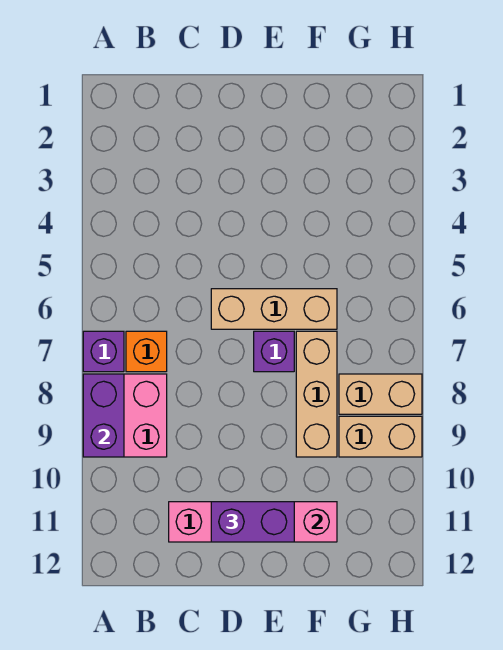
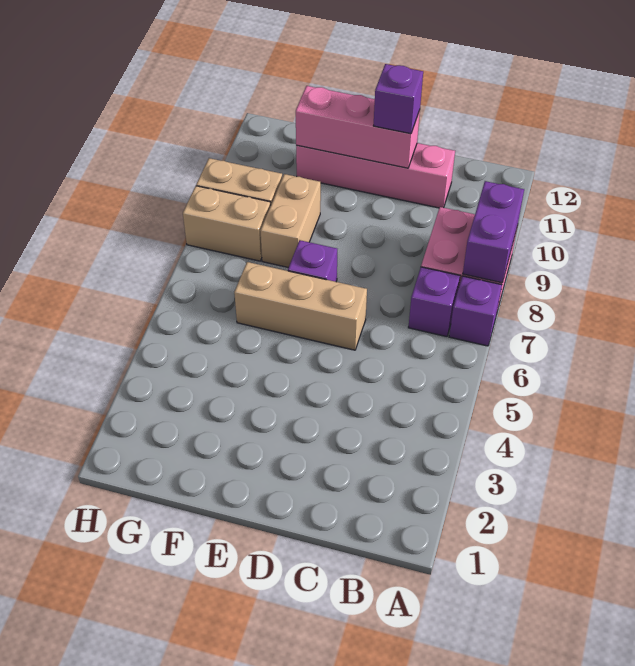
orange brick B7 level 1 -> purple brick B7 level 1
purple brick D11:E11 level 3 -> purple brick D11 level 3
tan brick F7:F9 level 1 -> tan brick F8:F9 level 1

